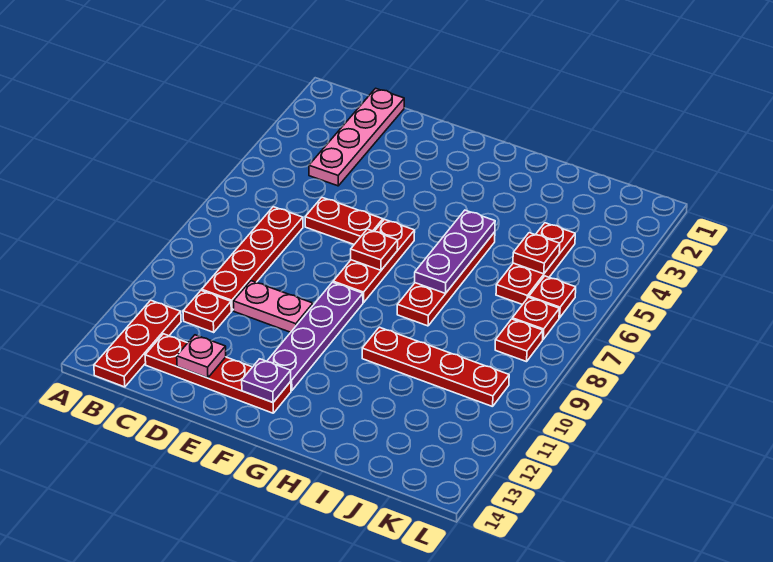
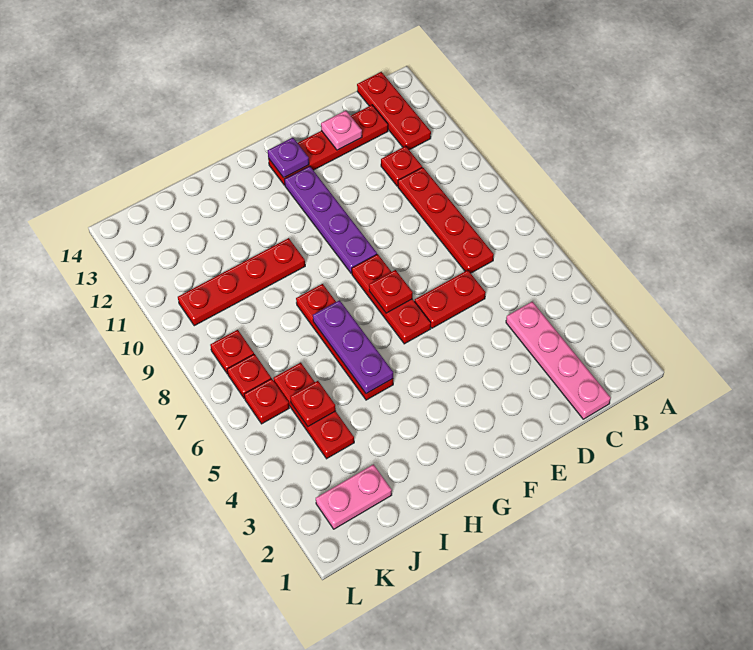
pink plate D10:E10 level 1 -> pink plate J2:K2 level 1

